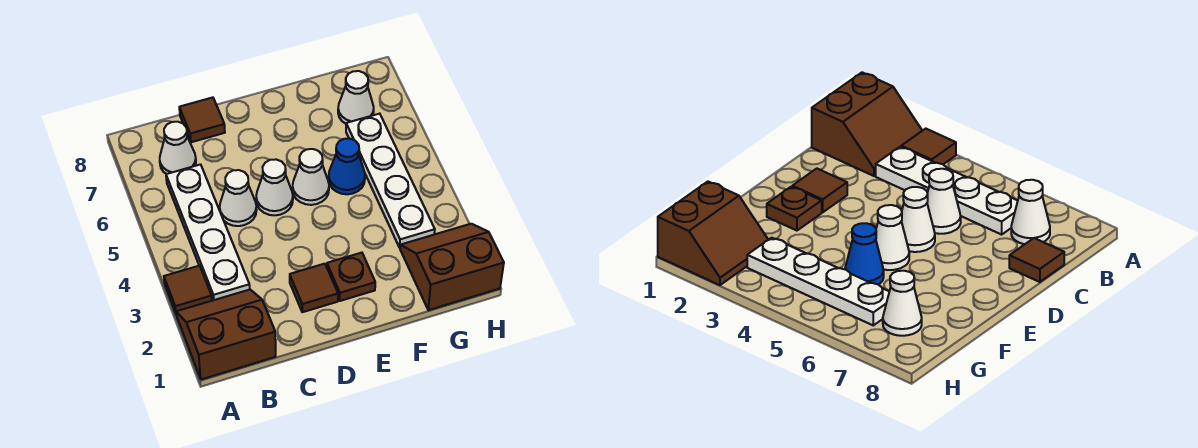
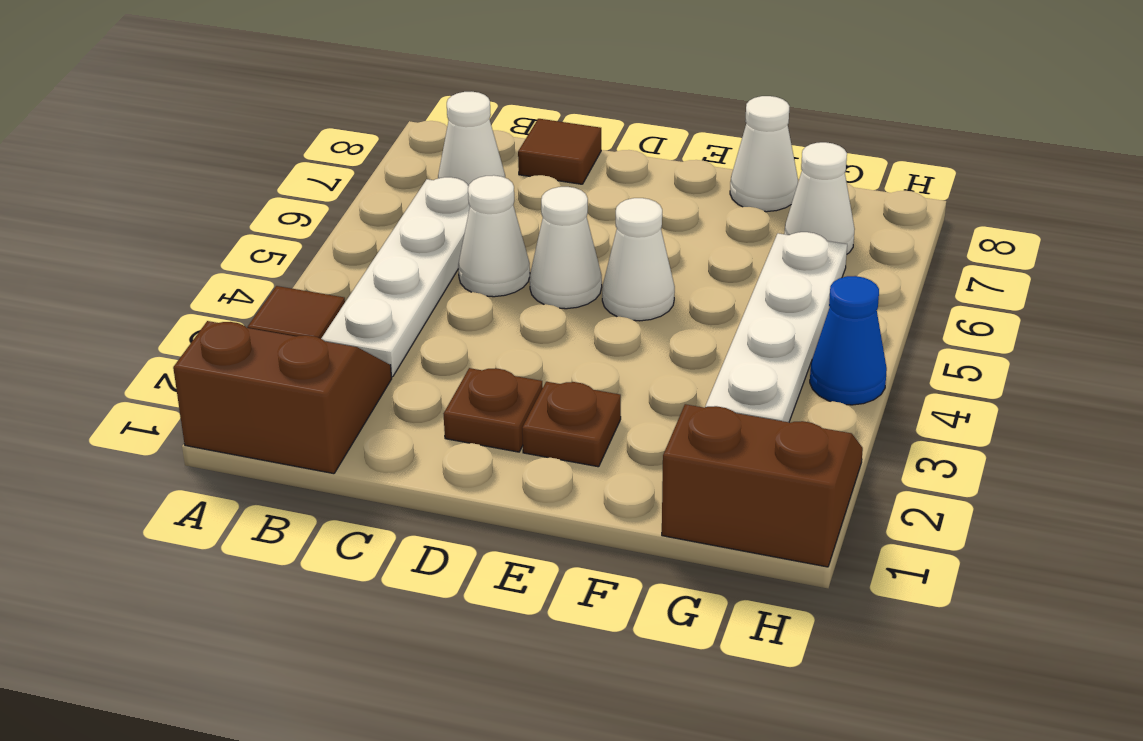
brown tile D2 level 1 -> brown plate D2 level 1
blue cone F5 level 1 -> blue cone H4 level 1
none -> white cone F8 level 1

